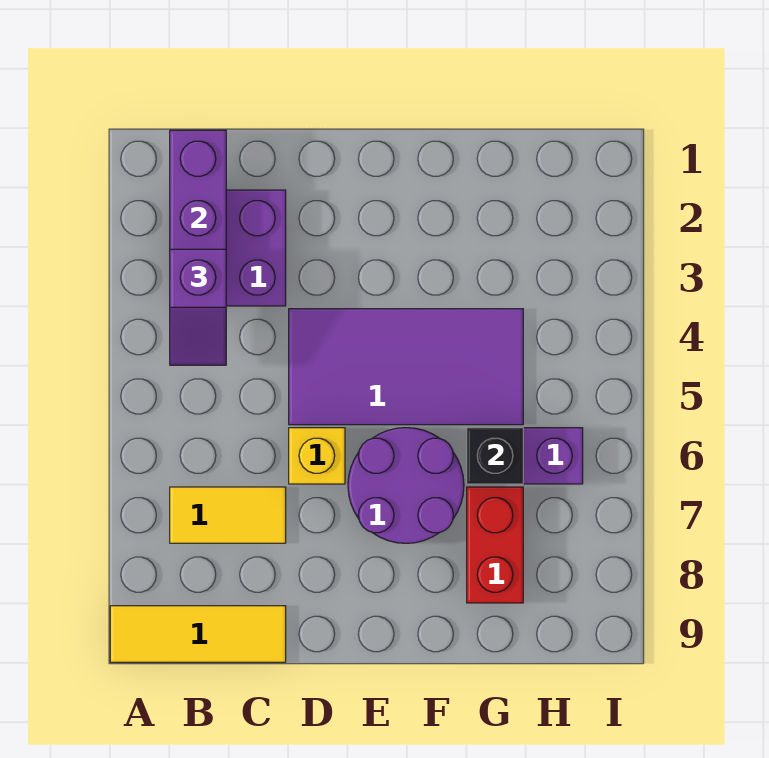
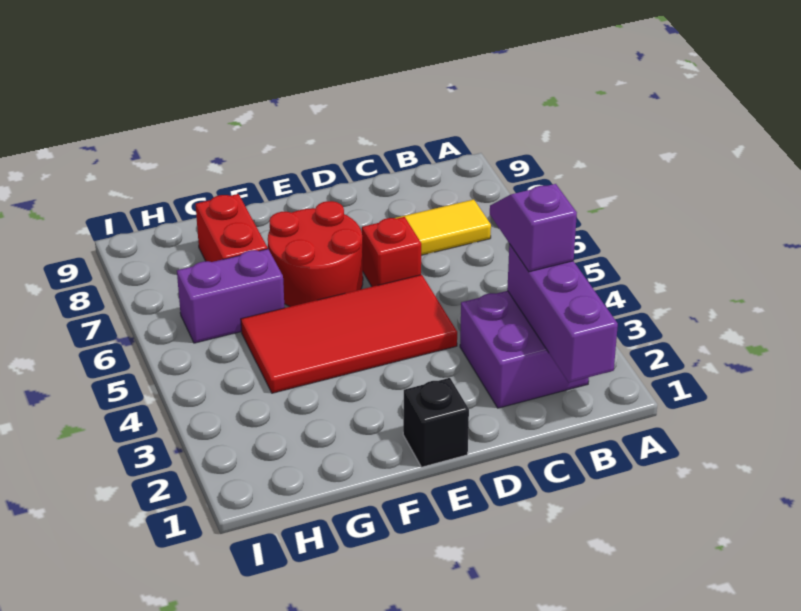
yellow tile A9:C9 level 1 -> none
purple tile D4:G5 level 1 -> red tile D4:G5 level 1
yellow brick D6 level 1 -> red brick D6 level 1
purple round brick E6:F7 level 1 -> red round brick E6:F7 level 1
black brick G6 level 2 -> black brick E1 level 1

